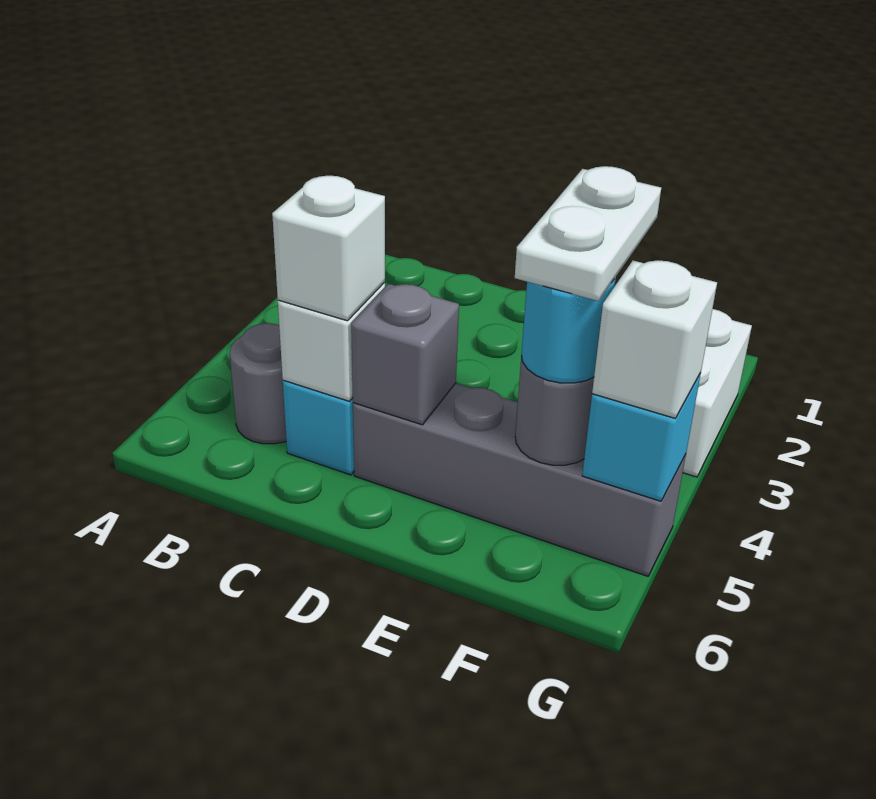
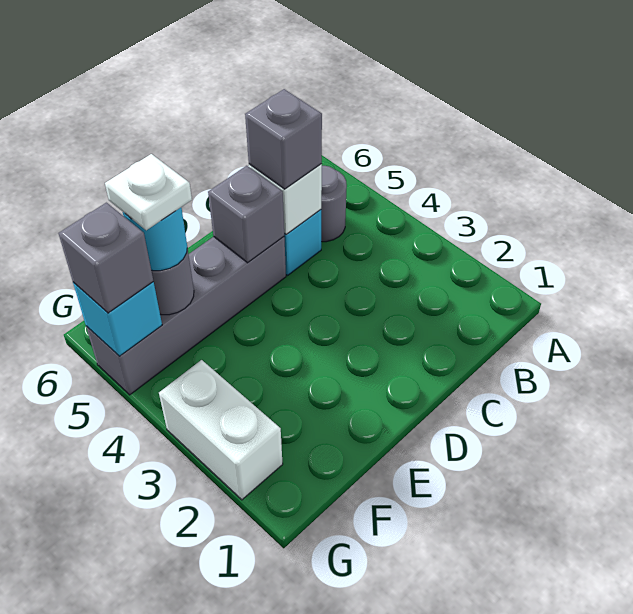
white brick C5 level 3 -> grey brick C5 level 3
white plate F4:F5 level 4 -> white plate F5 level 4
white brick G5 level 3 -> grey brick G5 level 3

